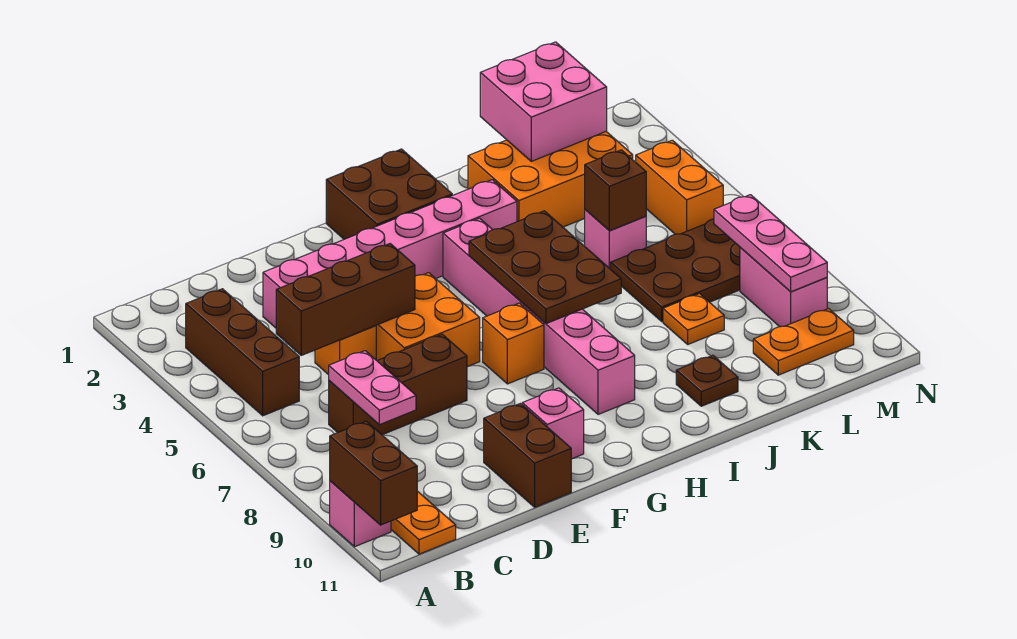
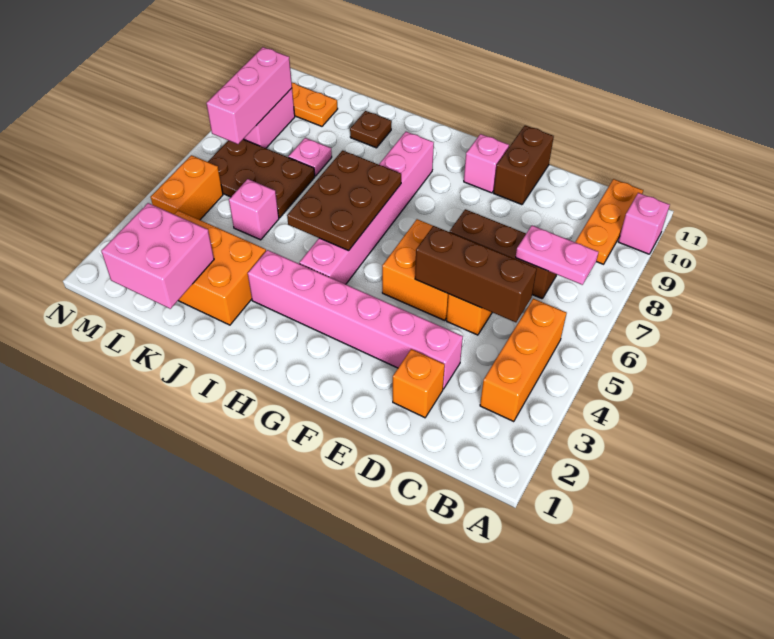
brown brick A10:A11 level 2 -> none
brown brick B3:B5 level 1 -> orange brick B3:B5 level 1
pink plate C7:C8 level 2 -> pink plate B7:C7 level 2
brown brick G1:H2 level 1 -> none
orange brick G7 level 1 -> orange brick D2 level 1
brown brick K5 level 2 -> none
orange plate K8 level 1 -> pink plate K8 level 1
pink plate M7:M9 level 2 -> pink brick M7:M9 level 2

